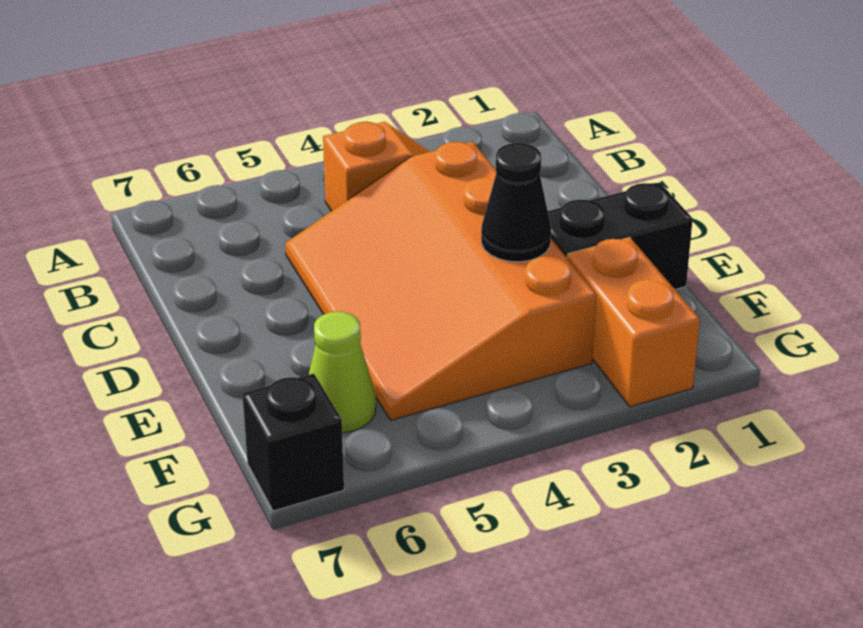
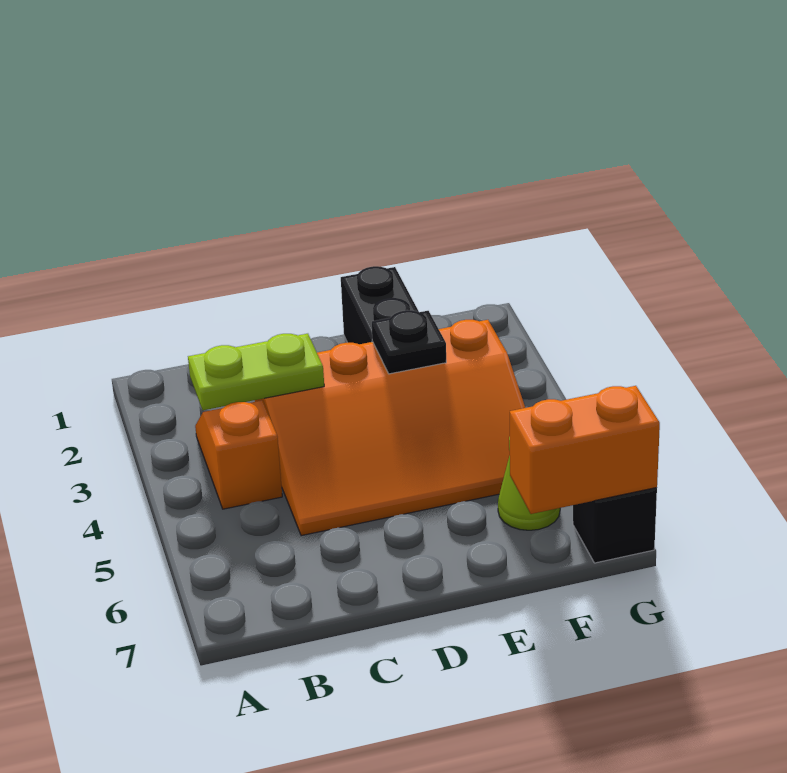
none -> lime plate B3:C3 level 2
black cone E3 level 2 -> black plate E3 level 2
orange brick F2:G2 level 1 -> orange brick F7:G7 level 2

